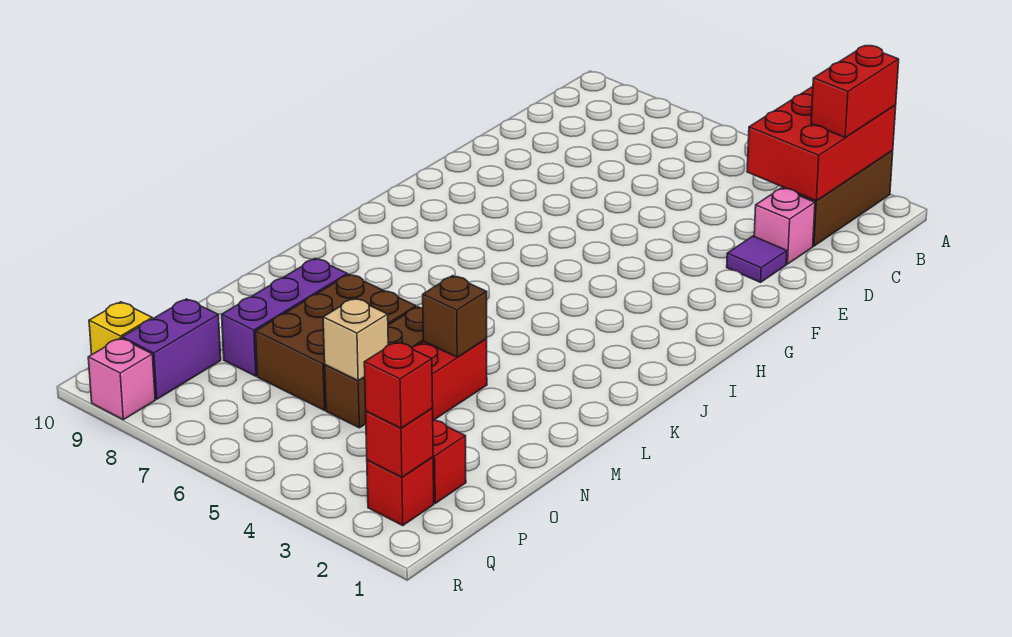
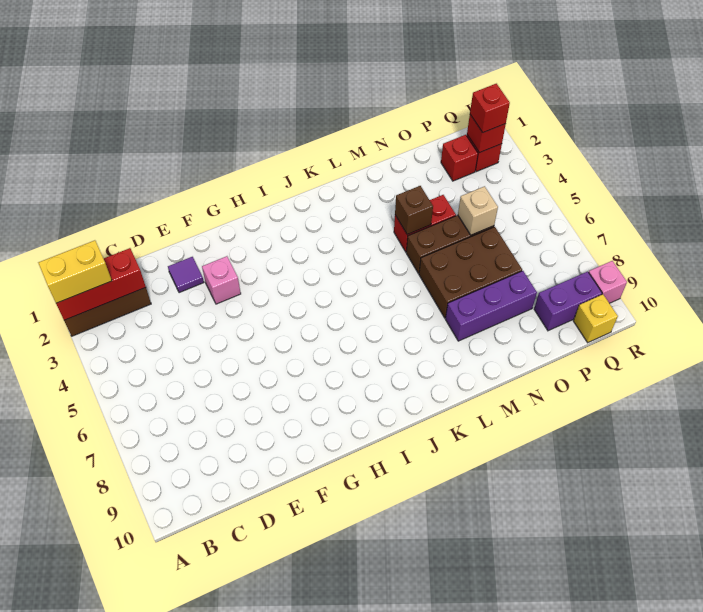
red brick A2:C3 level 2 -> red brick A2:C2 level 2
red brick A2:B2 level 3 -> yellow brick A2:B2 level 3
pink brick D2 level 1 -> pink brick F3 level 1

